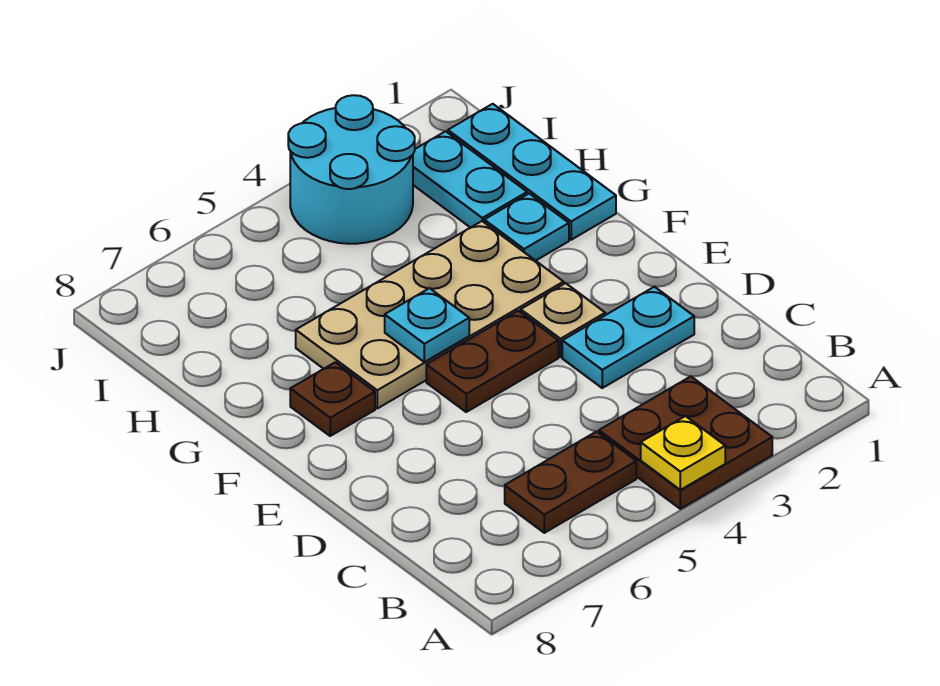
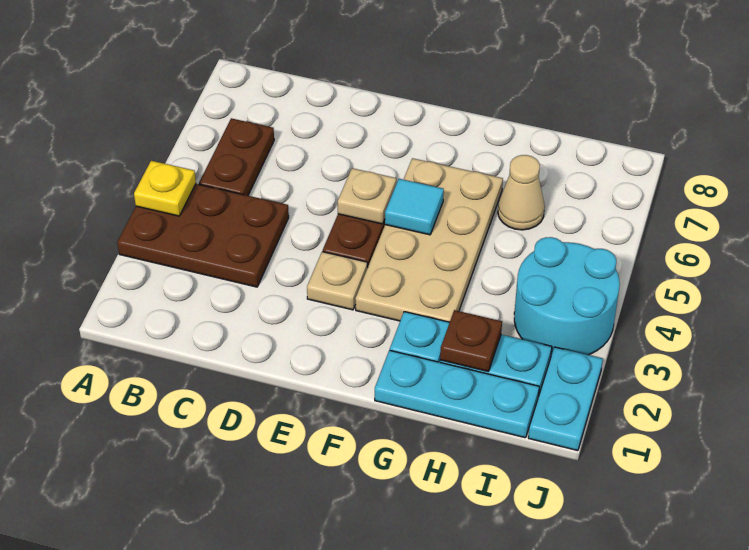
brown plate A3:B4 level 1 -> brown plate A3:C4 level 1
cyan plate D2:D3 level 1 -> cyan plate J1:J2 level 1
none -> tan plate E5 level 2
cyan plate F5 level 2 -> cyan tile F5 level 2
brown plate F7 level 1 -> brown plate H2 level 2
none -> tan cone H6 level 1

